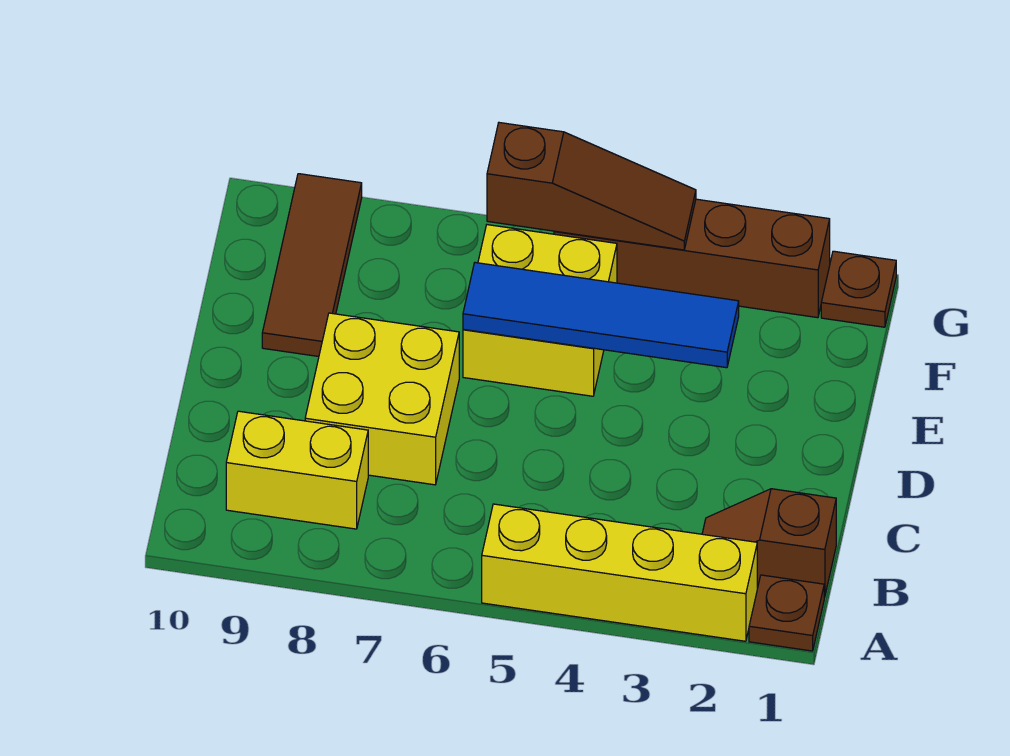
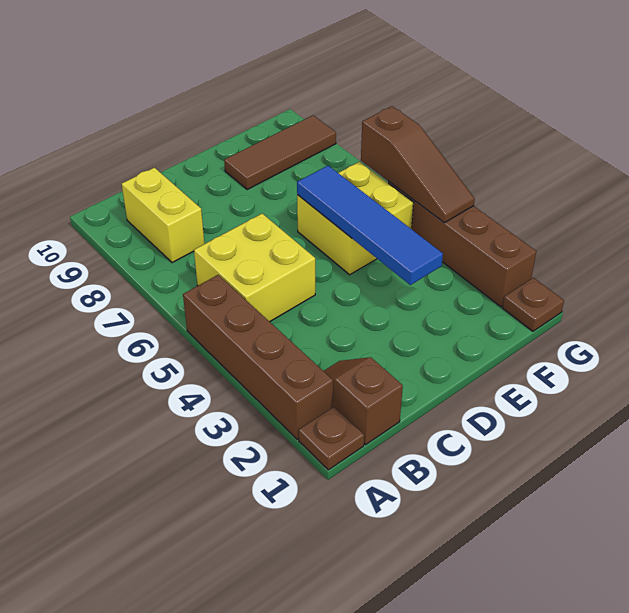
yellow brick A2:A5 level 1 -> brown brick A2:A5 level 1
yellow brick C7:D8 level 1 -> yellow brick B5:C6 level 1

